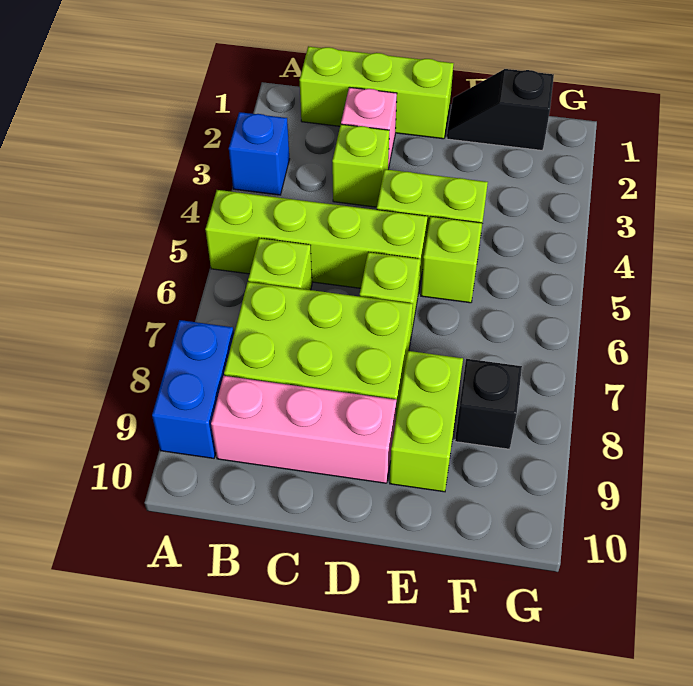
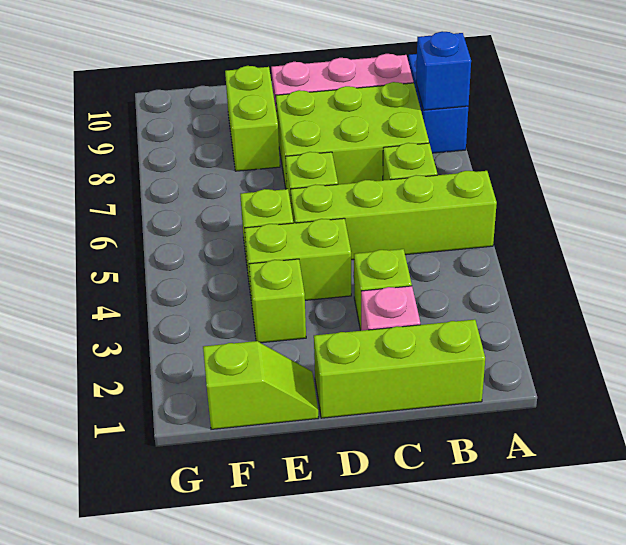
blue brick A3 level 1 -> blue brick A8 level 2
black slope E1:F1 level 1 top F -> lime slope E1:F1 level 1 top F
none -> lime brick E3 level 1
black brick F8 level 1 -> none

